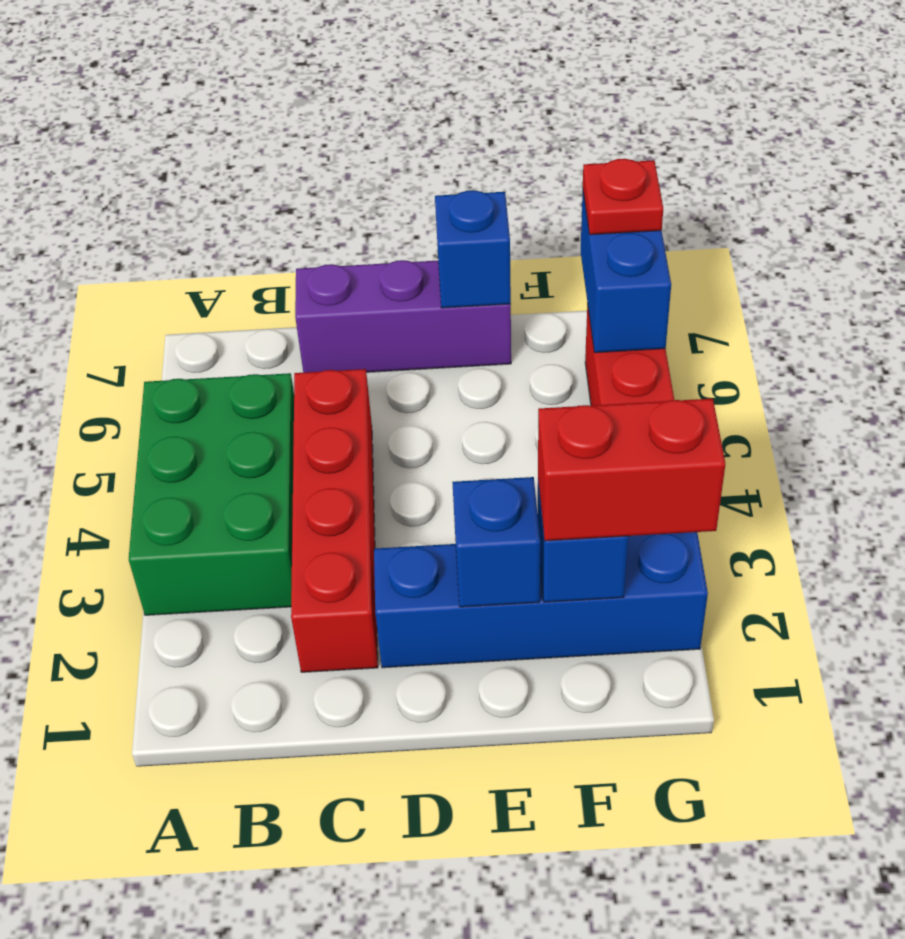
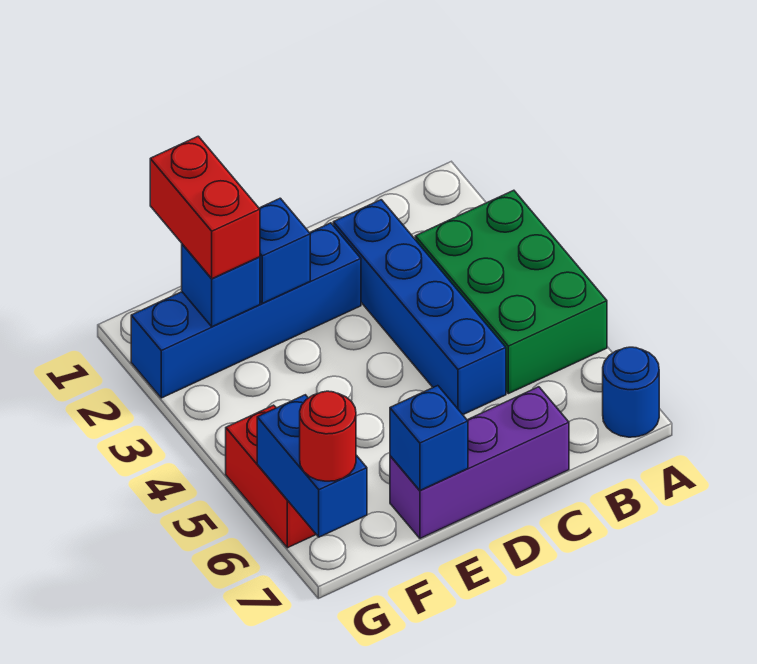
none -> blue round brick A7 level 1
red brick C2:C5 level 1 -> blue brick C2:C5 level 1
red brick F2:G2 level 3 -> red brick F1:F2 level 3
red plate G7 level 3 -> red round brick G7 level 3

